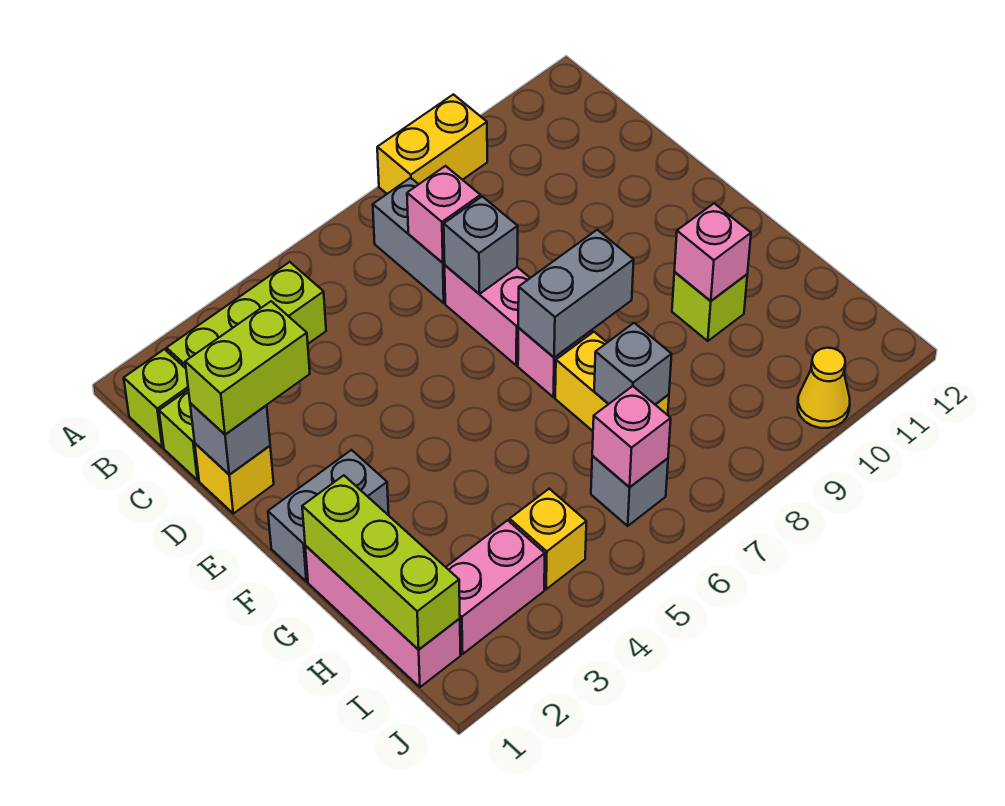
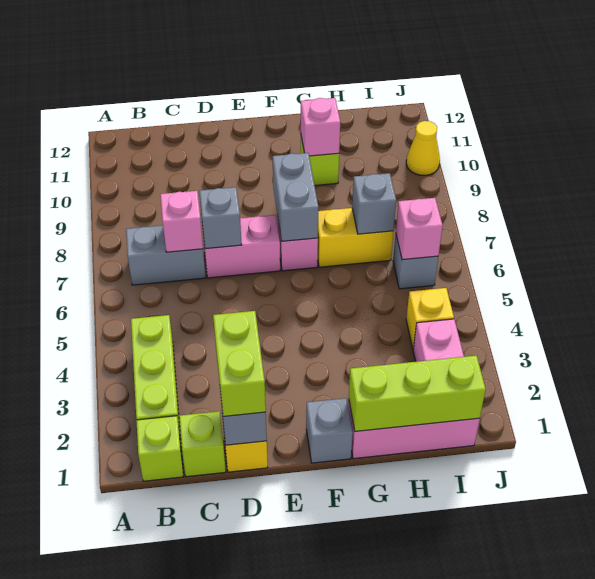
yellow brick A8:A9 level 1 -> none
grey brick F1:F2 level 1 -> grey brick F1 level 1

